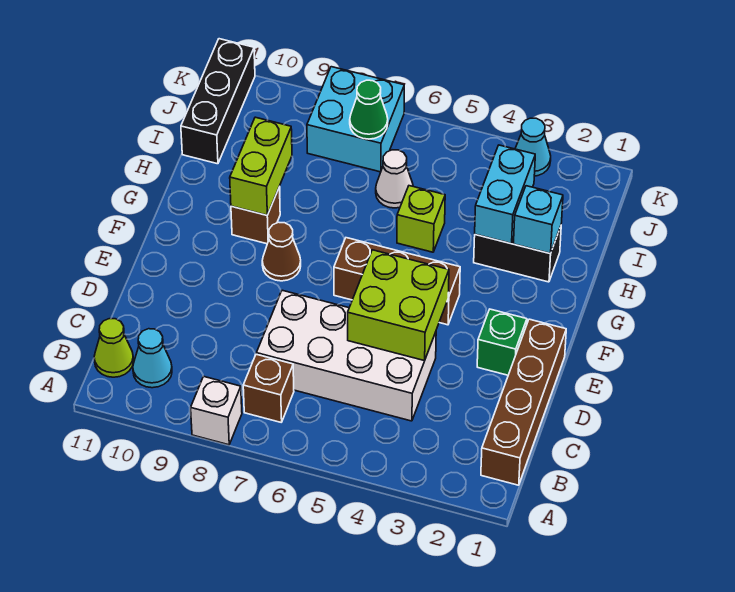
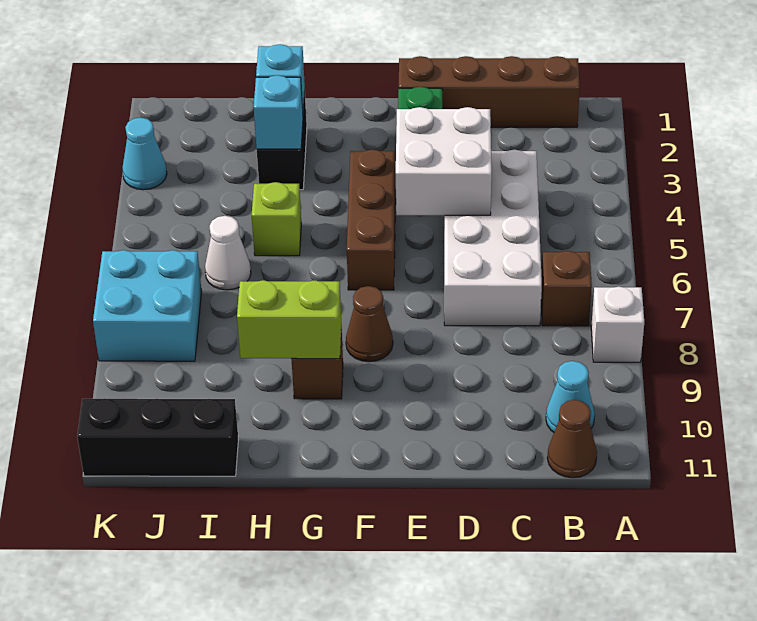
lime cone B11 level 1 -> brown cone B11 level 1
lime brick D4:E5 level 2 -> white brick D4:E5 level 2
cyan brick H3:I3 level 2 -> cyan brick H3 level 2
green cone J7 level 2 -> none

